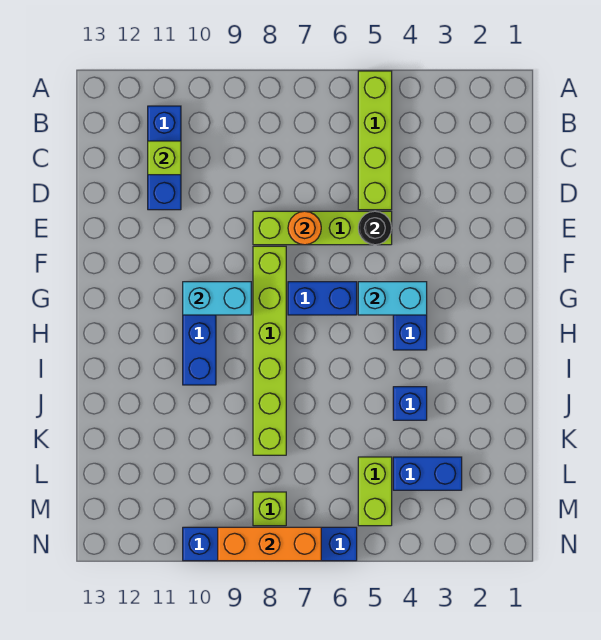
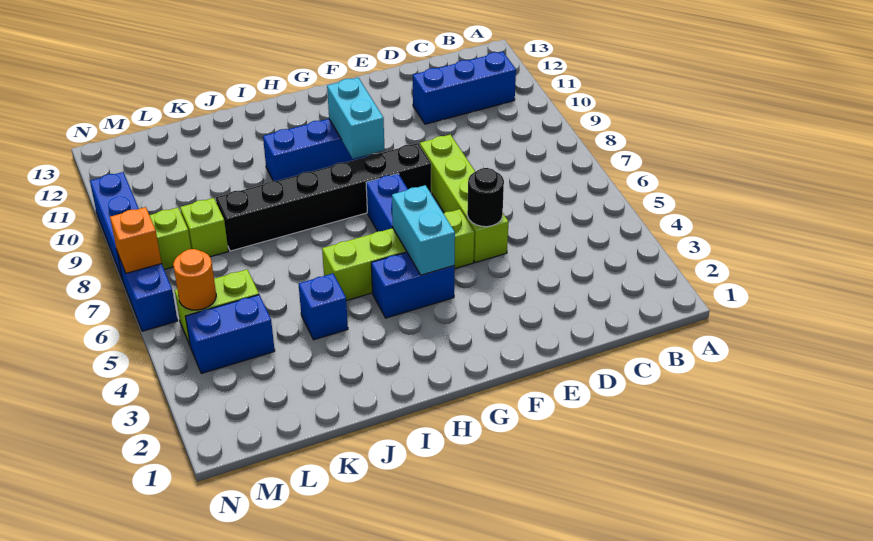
lime brick A5:D5 level 1 -> lime brick F5:I5 level 1
lime brick C11 level 2 -> lime brick L8 level 1
orange round brick E7 level 2 -> orange round brick M5 level 2
lime brick F8:K8 level 1 -> black brick F8:K8 level 1
blue brick L3:L4 level 1 -> blue brick L4:M4 level 1
orange brick N7:N9 level 2 -> orange brick N7 level 2

